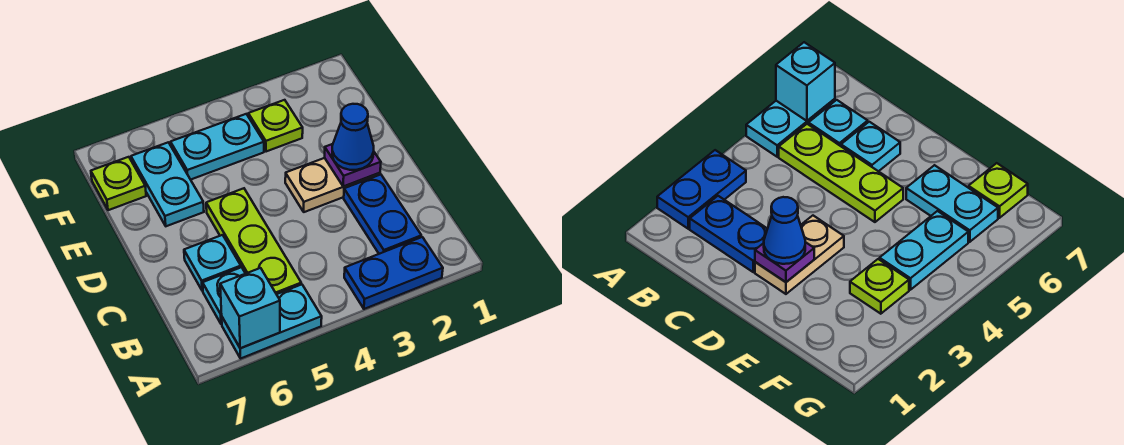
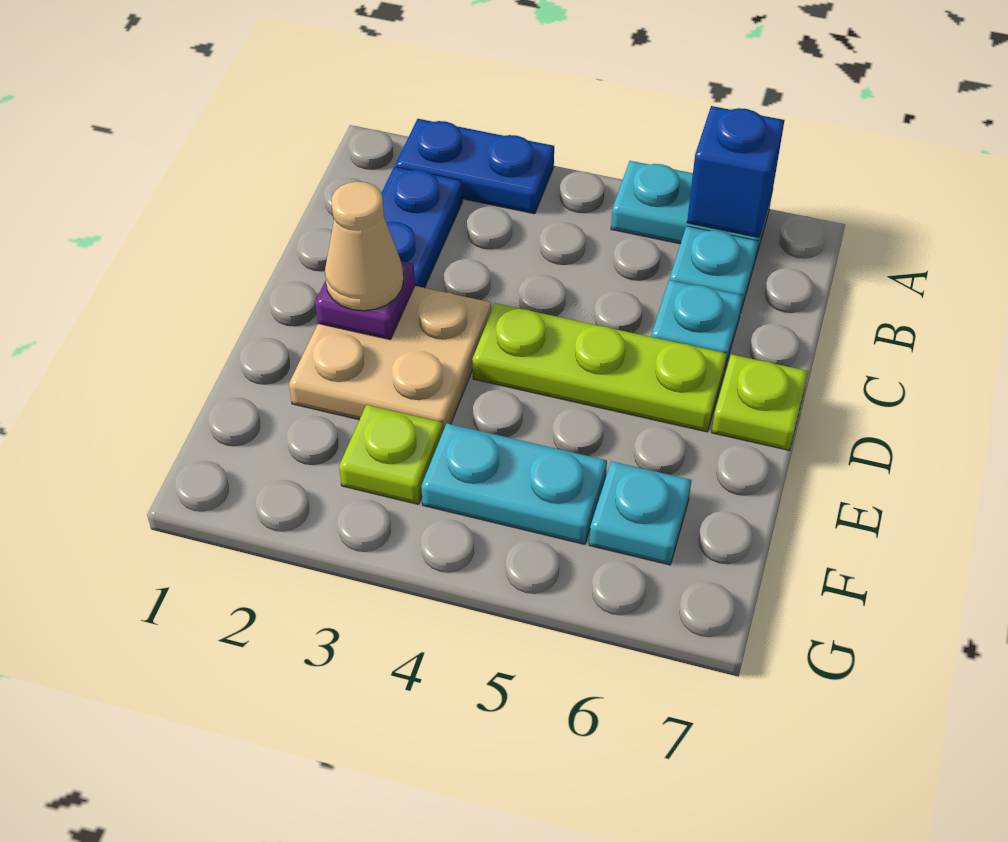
cyan brick A6 level 2 -> blue brick A6 level 2
lime plate B5:D5 level 1 -> lime plate D4:D6 level 1
tan plate D2:D3 level 1 -> tan plate D2:E3 level 1
blue cone D2 level 3 -> tan cone D2 level 3
cyan plate E6:F6 level 1 -> cyan plate F6 level 1
lime plate F7 level 1 -> lime plate D7 level 1

